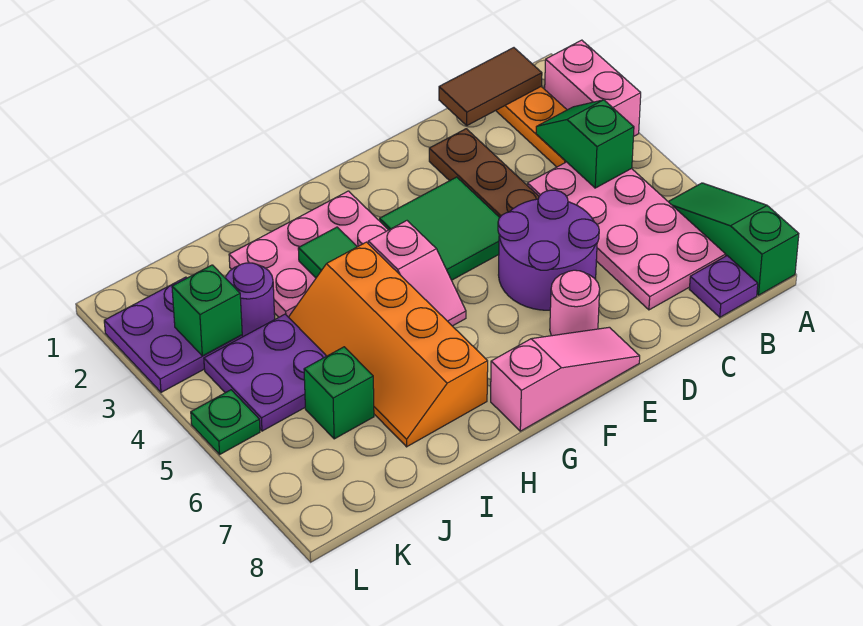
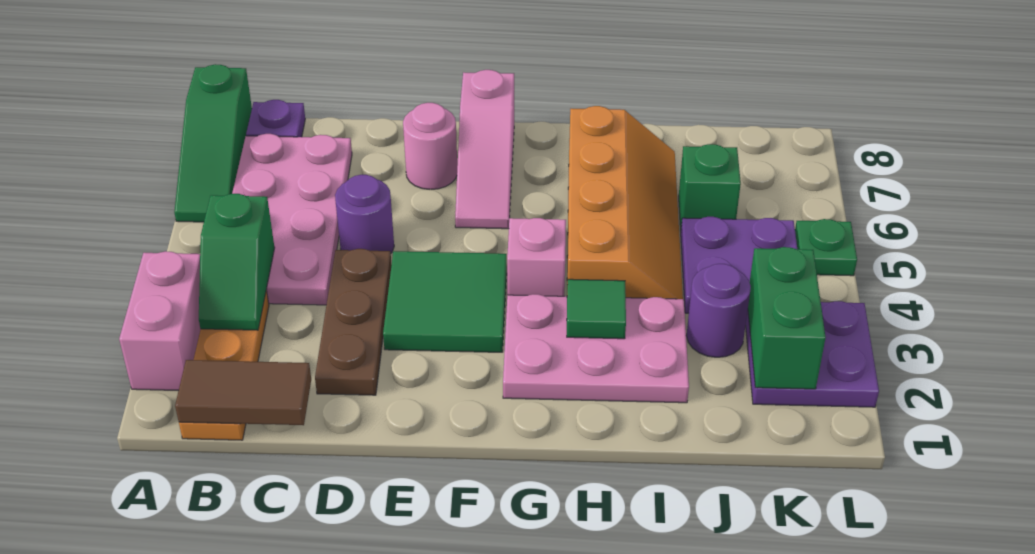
purple round brick D5:E6 level 1 -> purple round brick D5 level 1
pink slope E8:G8 level 1 top G -> pink slope F6:F8 level 1 top 8
green brick K3 level 2 -> green brick K2:K3 level 2

